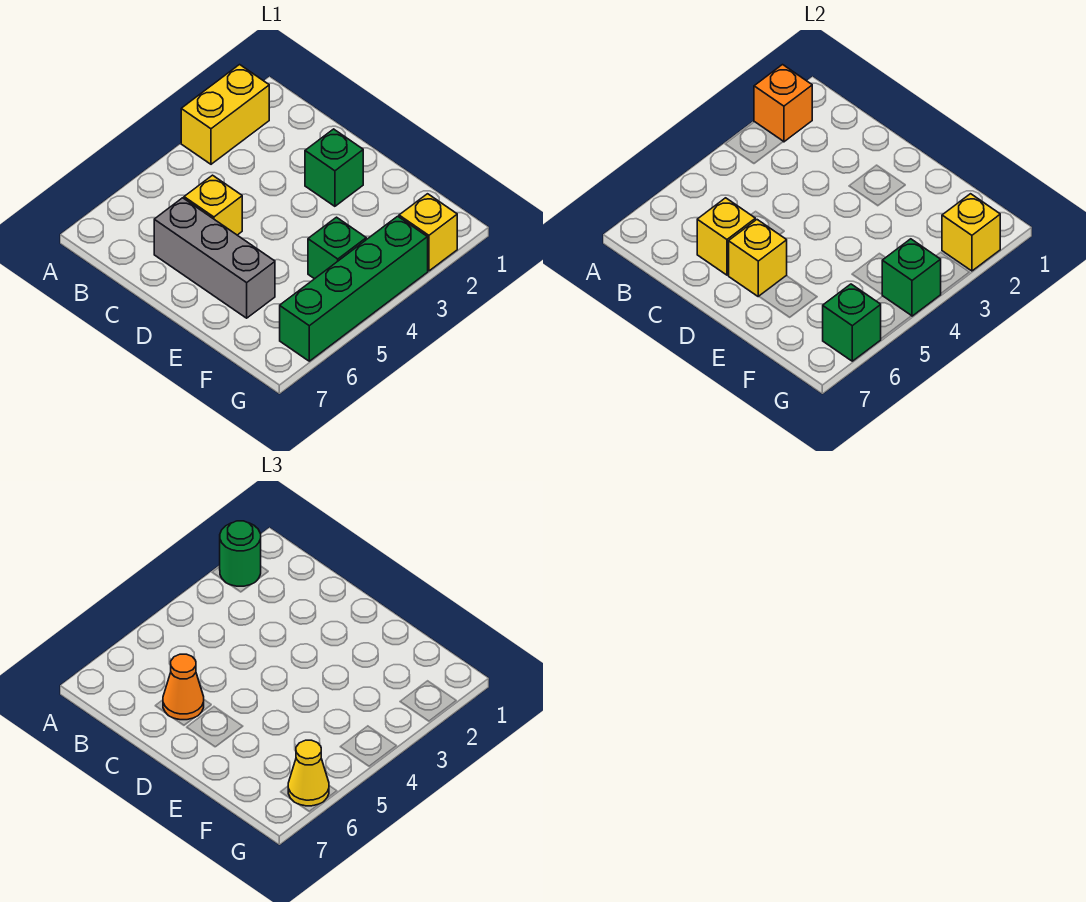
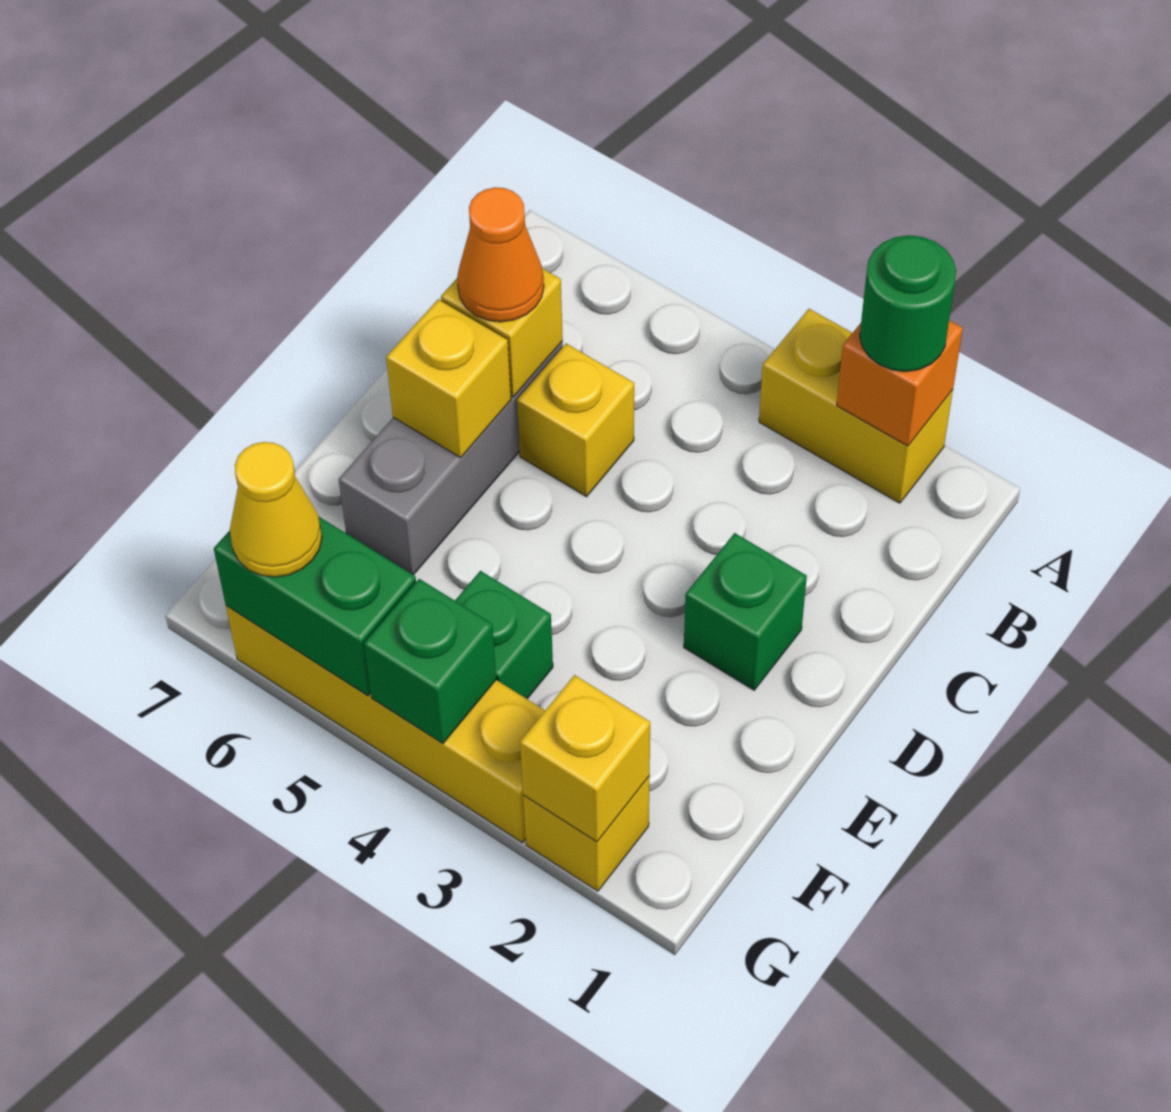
green brick G3:G6 level 1 -> yellow brick G3:G6 level 1
green brick G6 level 2 -> green brick G5:G6 level 2

